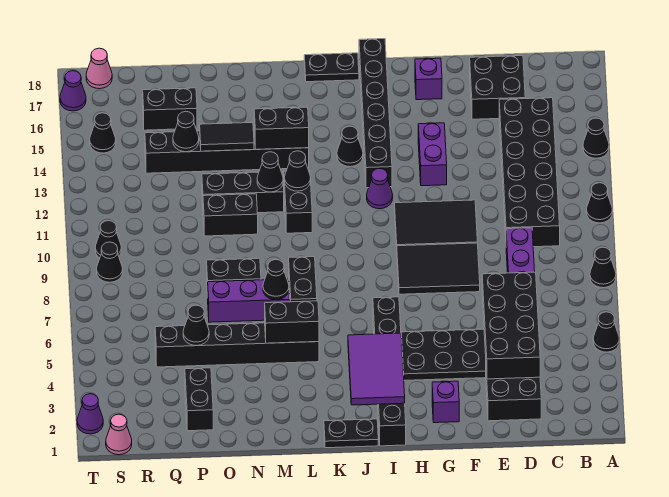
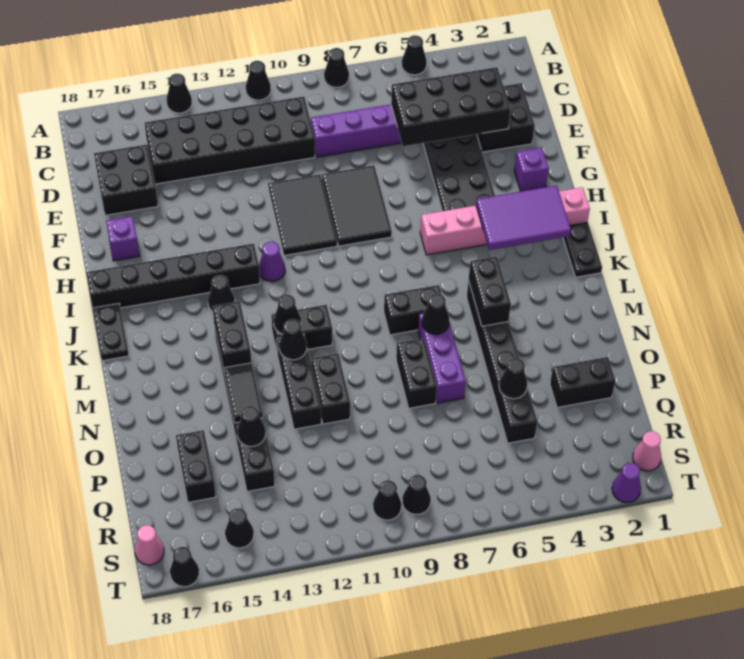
purple brick G13:G14 level 1 -> none
black brick I1:I6 level 1 -> pink brick I1:I6 level 1
purple cone T17 level 1 -> black cone T17 level 1

